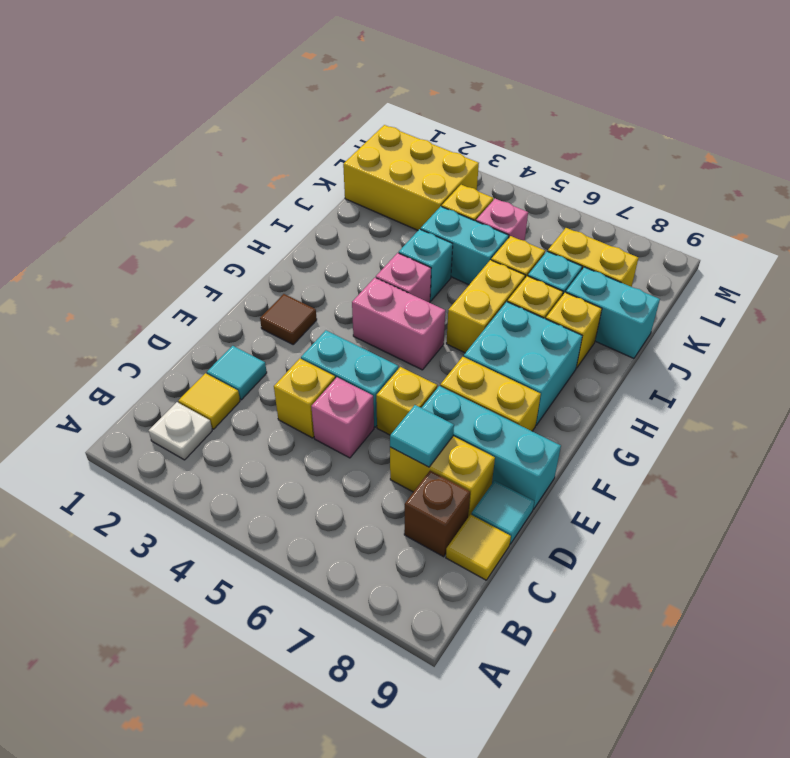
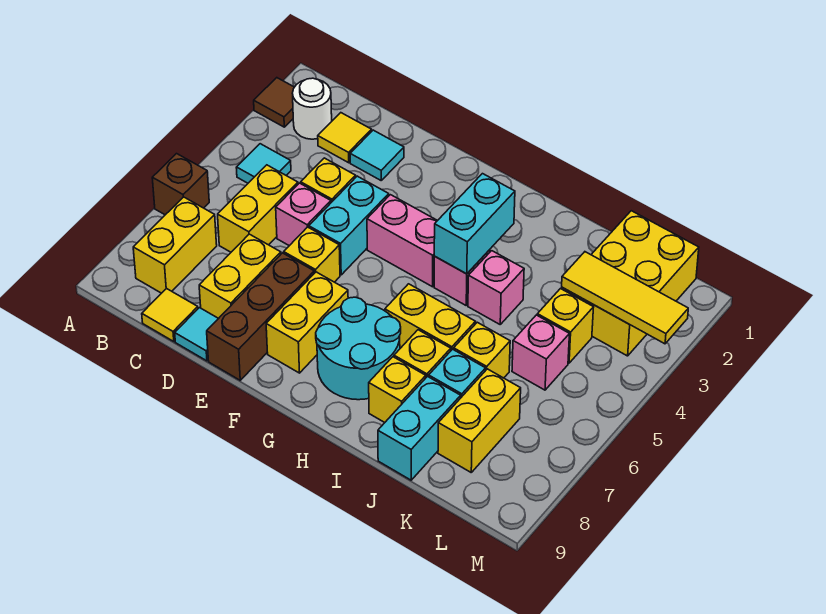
white plate B2 level 1 -> white round brick B2 level 1
none -> yellow brick B7:B8 level 1
none -> yellow brick C5:C6 level 1
brown brick C8 level 1 -> brown brick A6 level 1
cyan tile D7 level 2 -> cyan tile B4 level 1
cyan brick E7:E9 level 1 -> brown brick E7:E9 level 1
brown tile F2 level 1 -> brown tile A2 level 1
pink brick G4:G5 level 1 -> pink brick F4:G4 level 1
cyan brick G7:H8 level 1 -> cyan round brick G7:H8 level 1
cyan brick I4 level 1 -> pink brick I4 level 1
cyan brick J4:J5 level 1 -> cyan brick H3:H4 level 2
none -> yellow tile K3:M3 level 2

